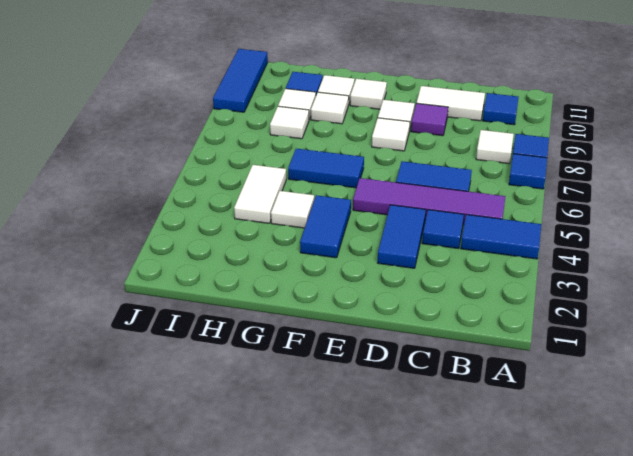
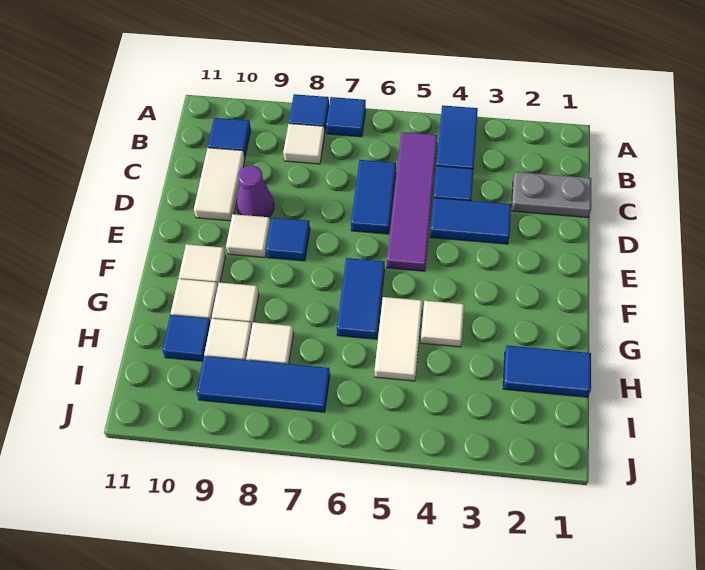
none -> grey plate C1:C2 level 1
purple tile D9 level 1 -> purple cone D9 level 1
white tile E8 level 1 -> blue tile E8 level 1
blue tile F3:F4 level 1 -> blue tile H1:H2 level 1
white tile H4:H5 level 1 -> white tile G5:H5 level 1
blue tile J9:J11 level 1 -> blue tile I7:I9 level 1

